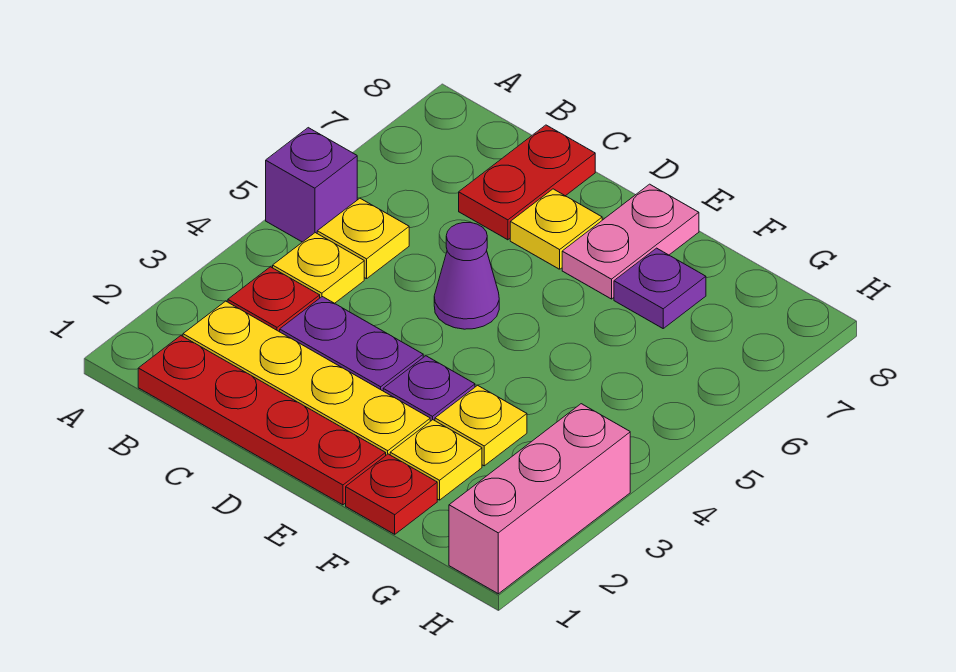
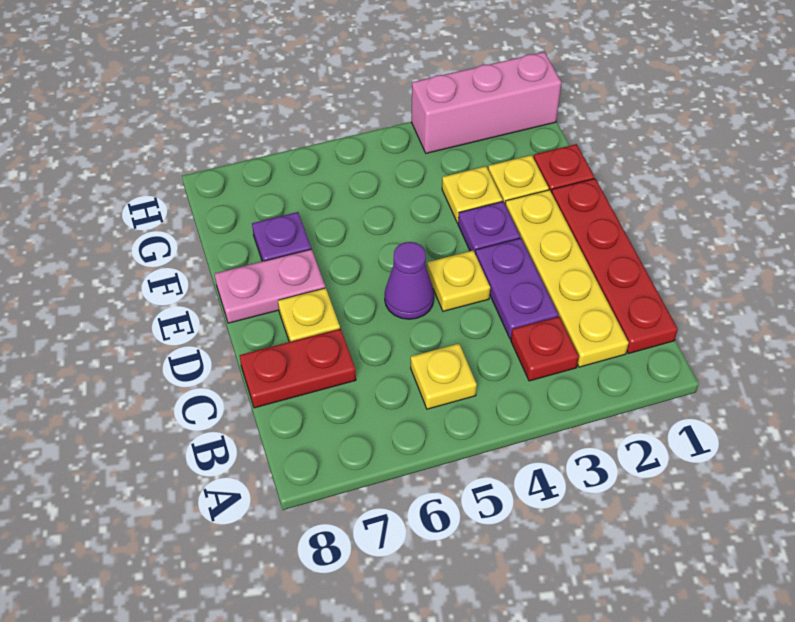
purple brick A5 level 1 -> none
yellow plate B4 level 1 -> yellow plate D4 level 1

